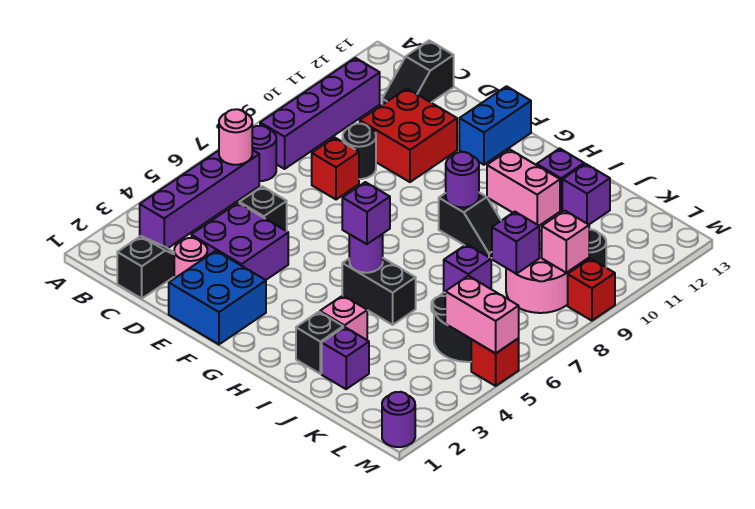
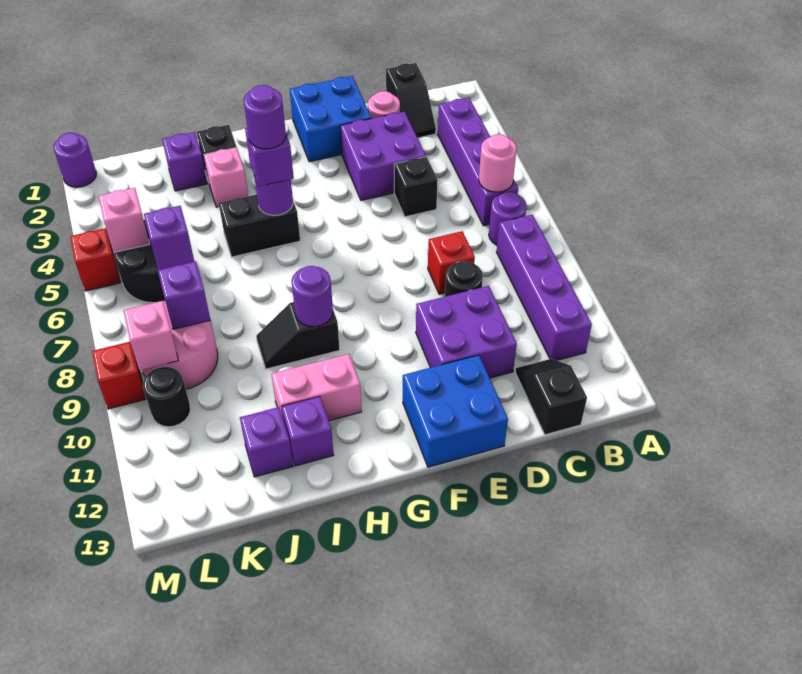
red brick D10:E11 level 1 -> purple brick D10:E11 level 1
blue brick F12:F13 level 1 -> blue brick E12:F13 level 1
none -> purple round brick H5 level 4
pink brick L5:M5 level 2 -> pink brick L5 level 2

